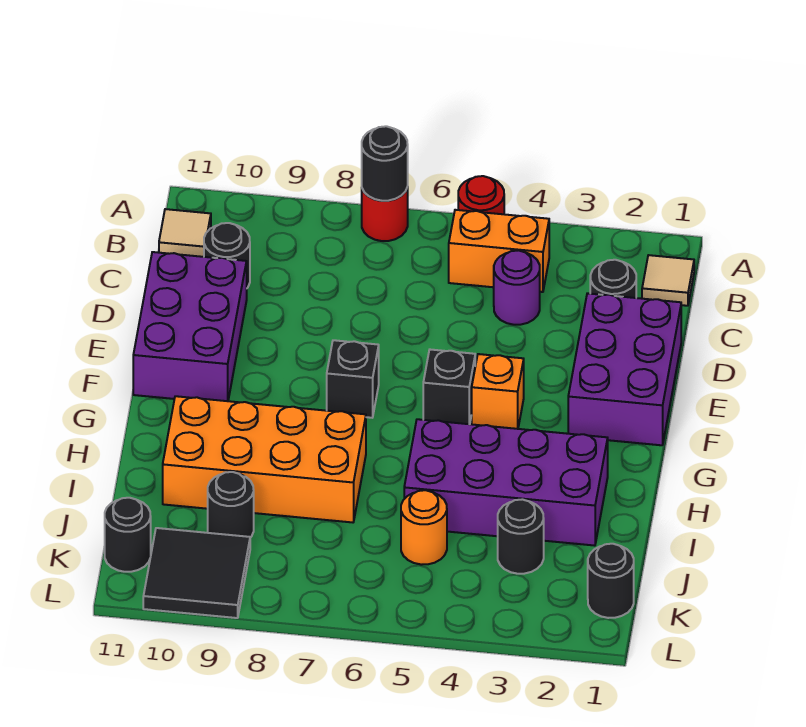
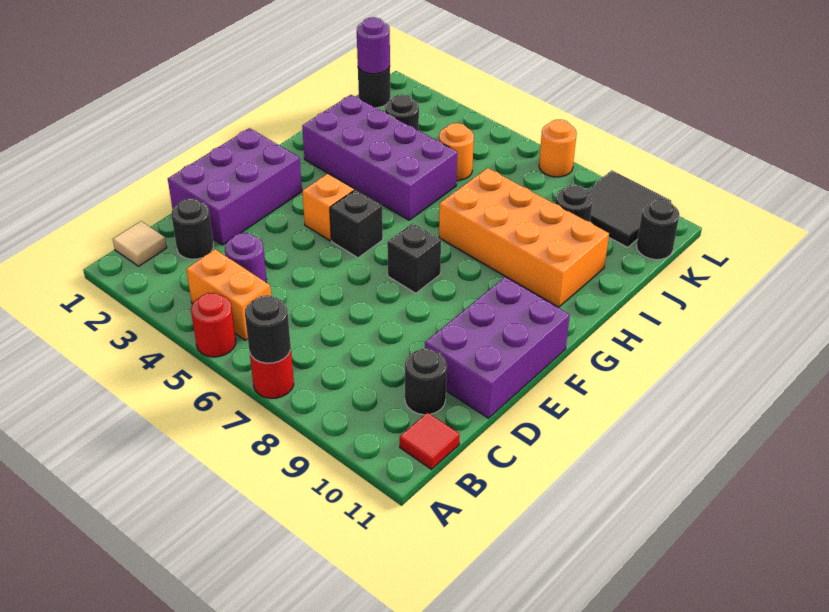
tan tile B11 level 1 -> red tile B11 level 1
none -> purple round brick K1 level 2
none -> orange round brick L7 level 1

